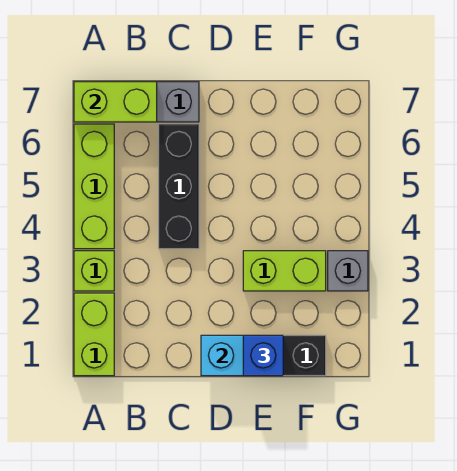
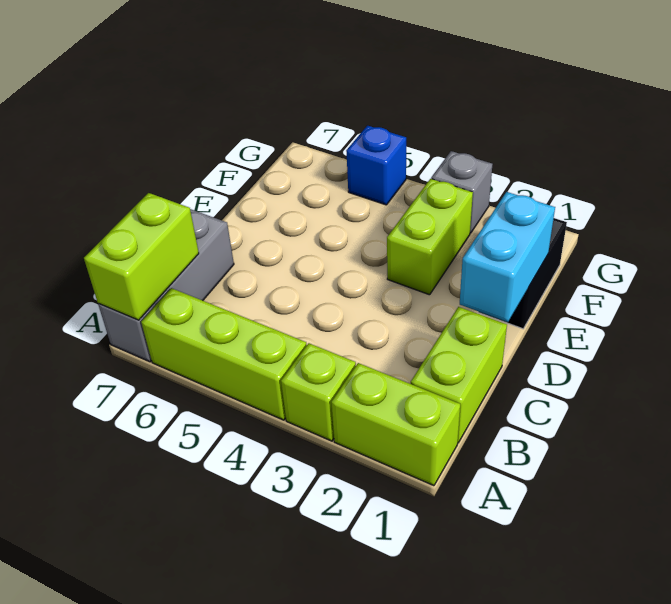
none -> lime brick B1:C1 level 1
black brick C4:C6 level 1 -> none
blue brick E1 level 3 -> blue brick G5 level 1

